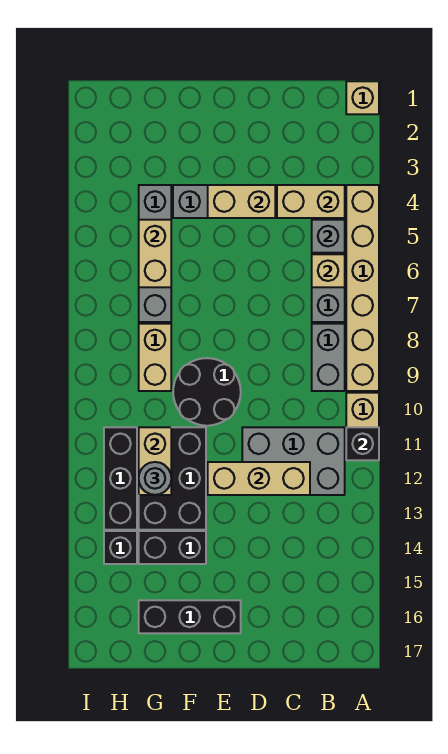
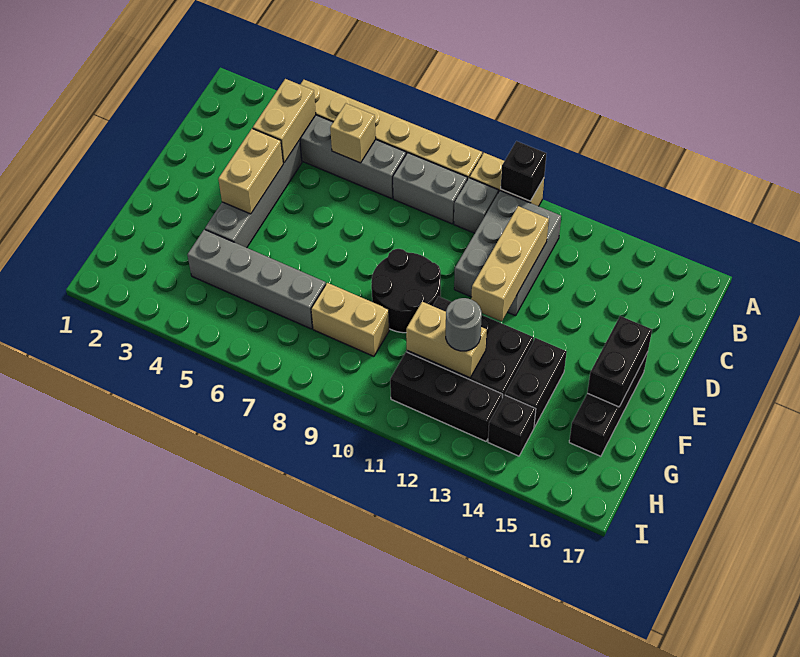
tan brick A1 level 1 -> none
grey brick B5 level 2 -> grey brick B10 level 1
none -> black brick E16:F16 level 2
tan brick G5:G6 level 2 -> none

